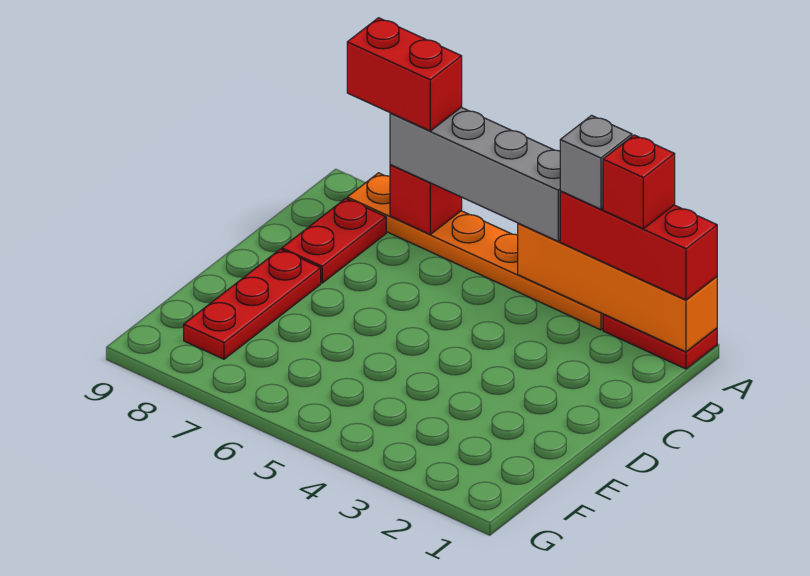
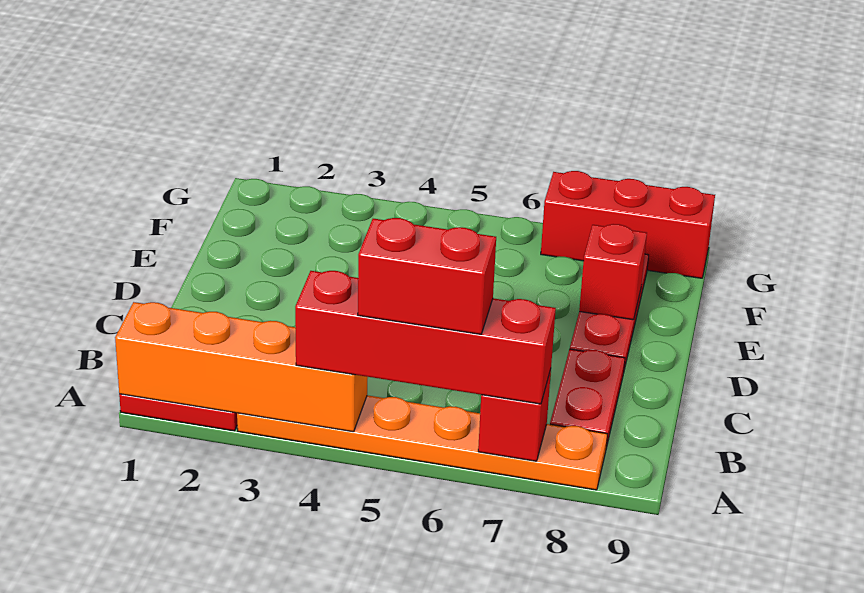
red brick A1:A3 level 3 -> red brick G7:G9 level 1
red brick A2 level 4 -> red brick E8 level 2
grey brick A3 level 4 -> none
grey brick A4:A7 level 3 -> red brick A4:A7 level 3
red brick A7:A8 level 4 -> red brick A5:A6 level 4

